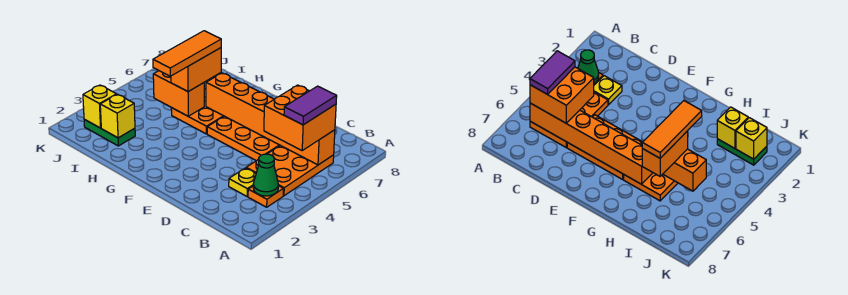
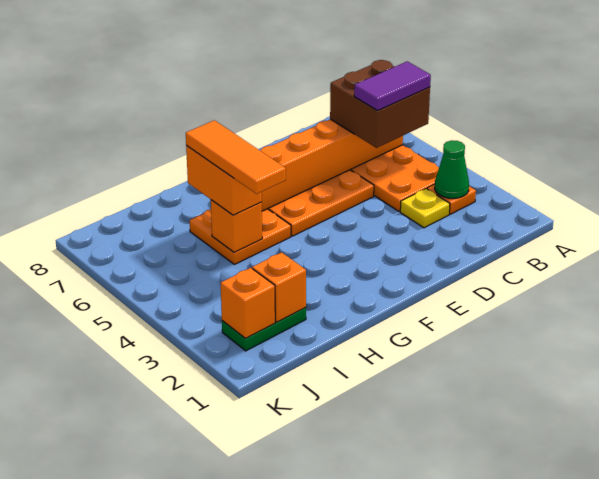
orange brick B5:C6 level 3 -> brown brick B5:C6 level 3
purple tile B5:B6 level 4 -> purple tile B5:C5 level 4
orange brick H5:I5 level 2 -> orange brick H5 level 2
yellow brick I2 level 2 -> orange brick I2 level 2
yellow brick J2 level 2 -> orange brick J2 level 2

